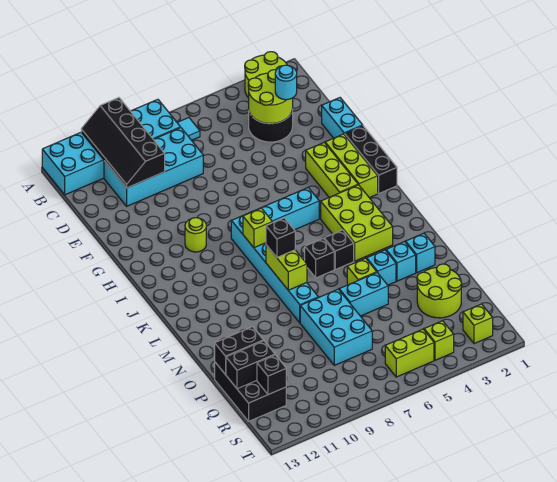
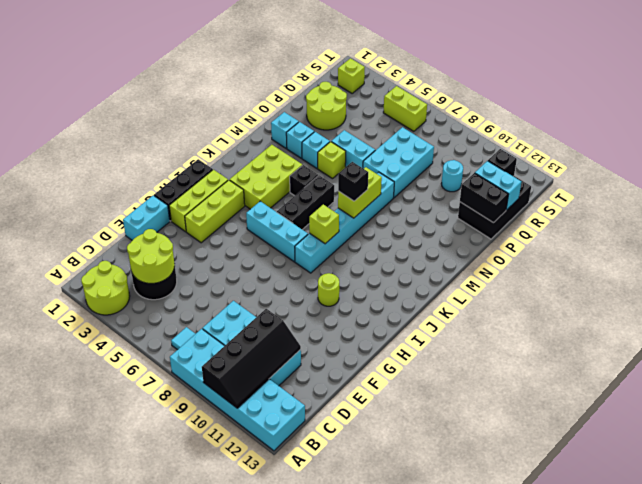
cyan round brick D3 level 3 -> cyan round brick Q10 level 1
black brick L6 level 1 -> black brick J6:L6 level 1
black brick Q12:Q13 level 2 -> cyan brick Q12:Q13 level 2
lime brick S4 level 1 -> none

